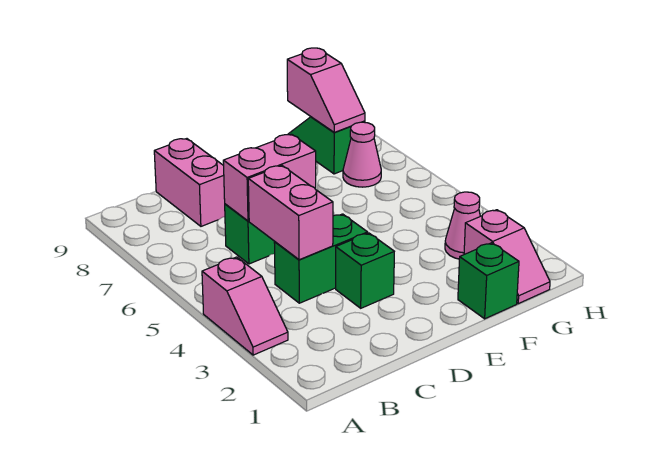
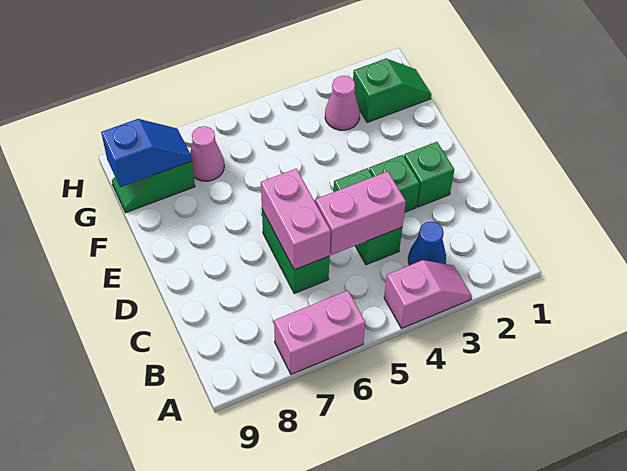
none -> blue cone B3 level 1
pink brick C8:C9 level 1 -> pink brick A6:A7 level 1
green brick F1 level 1 -> green brick D2 level 1
pink slope G1:G2 level 1 top 2 -> green slope G1:G2 level 1 top 2
pink slope G8:G9 level 2 top 9 -> blue slope G8:G9 level 2 top 9

